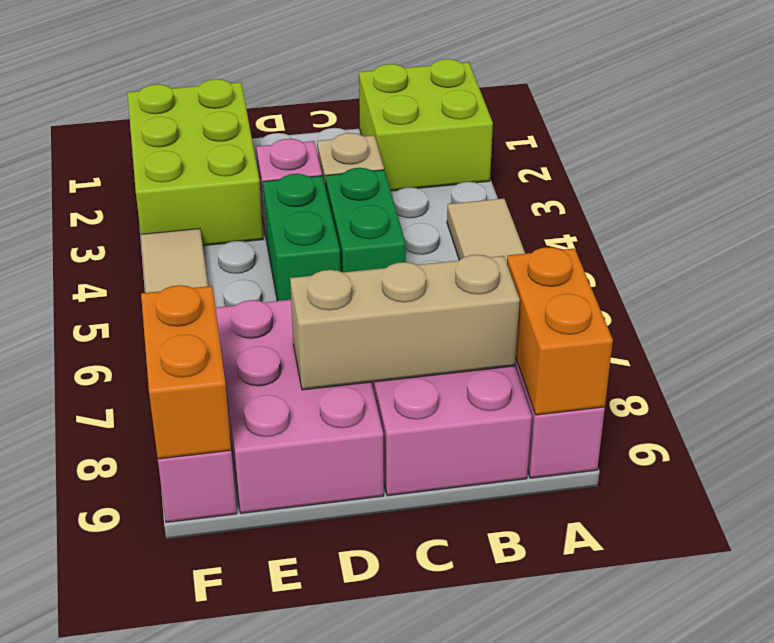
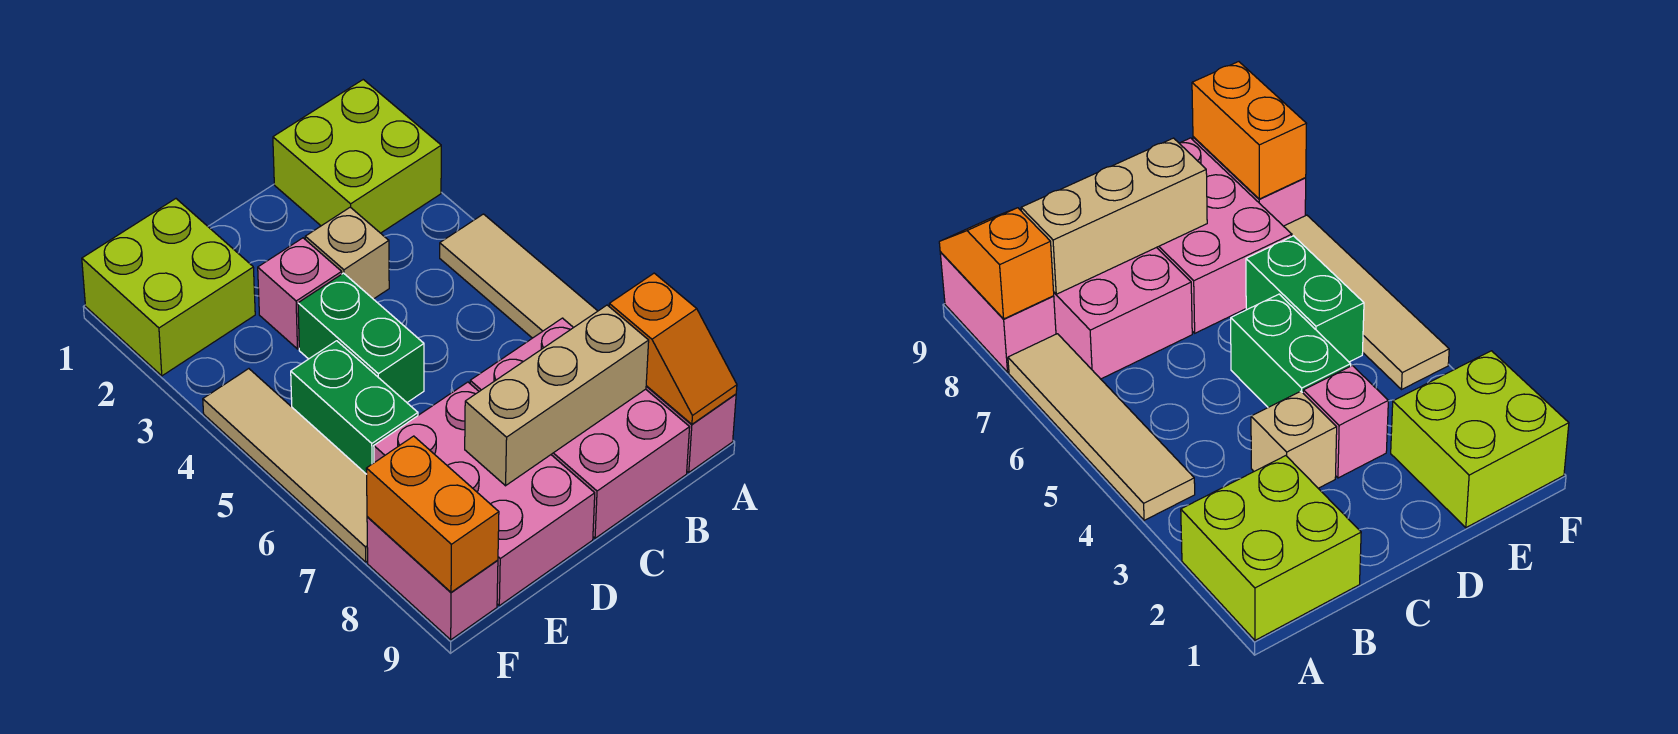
orange brick A8:A9 level 2 -> orange slope A8:A9 level 2 top 8
green brick C4:C5 level 1 -> green brick E5:E6 level 1
lime brick E1:F3 level 1 -> lime brick E1:F2 level 1

